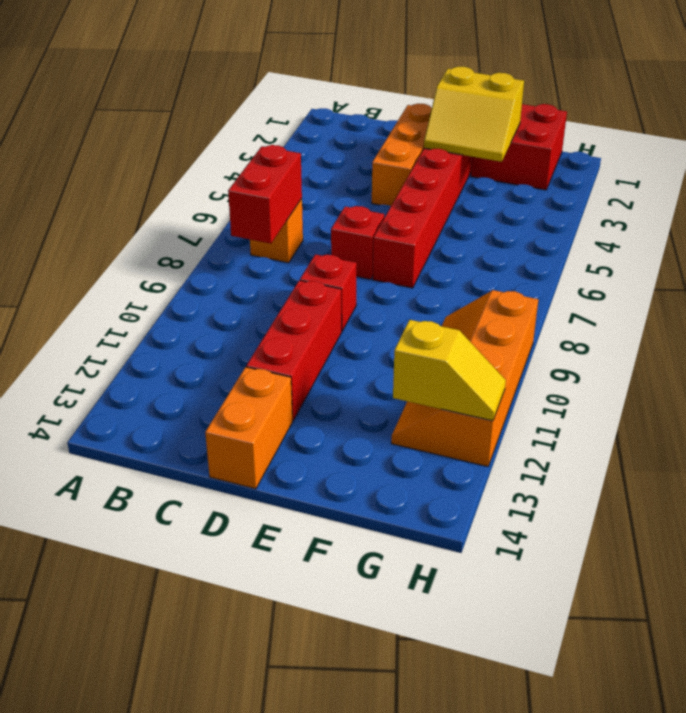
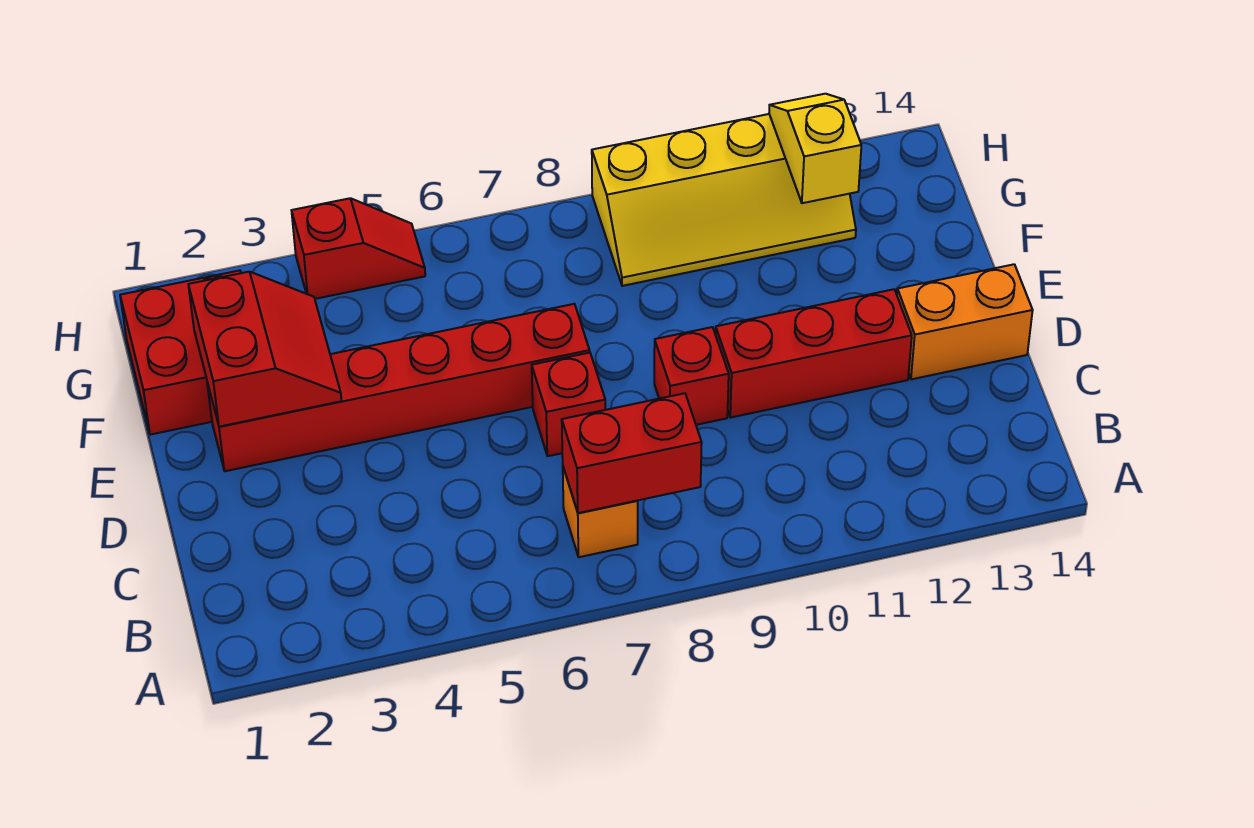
orange brick D2:D4 level 1 -> none
yellow slope E2:F3 level 2 top 2 -> red slope E2:F3 level 2 top 2
orange slope G9:H12 level 1 top H -> yellow slope G9:H12 level 1 top H
none -> red slope H4:H5 level 1 top 4

